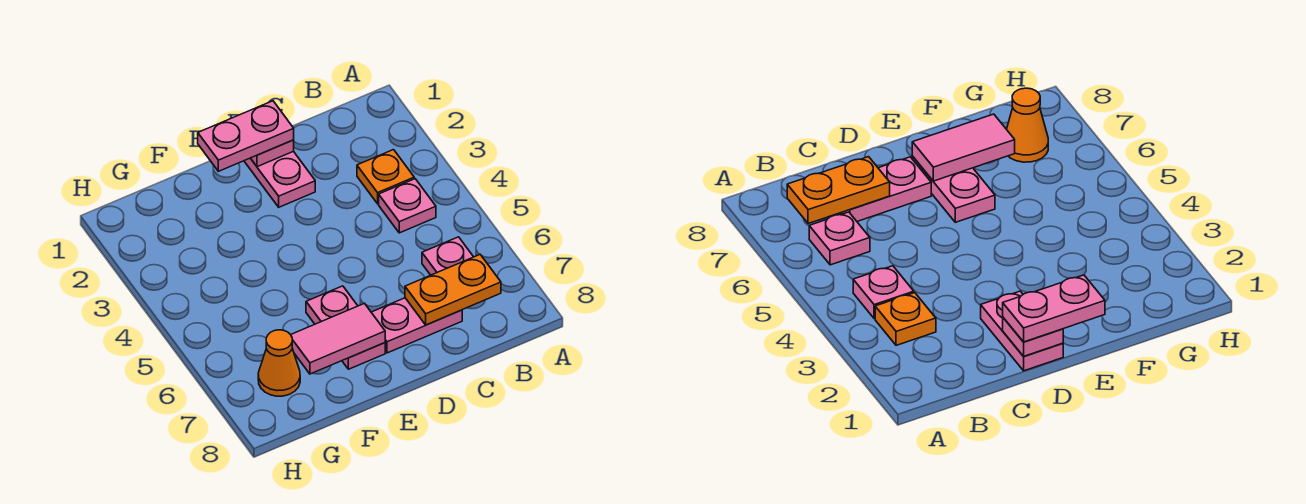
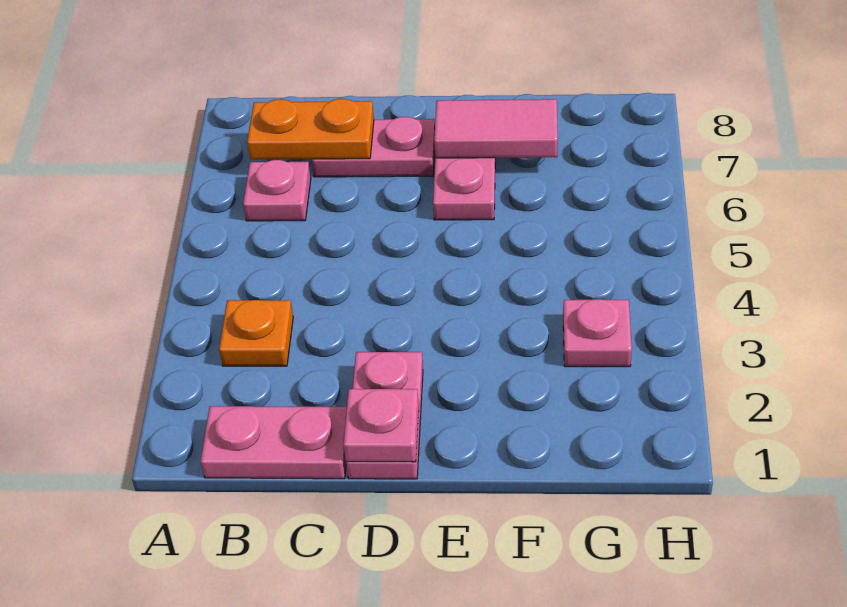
pink plate B4 level 1 -> pink plate G3 level 1
pink plate D1:E1 level 3 -> pink plate B1:C1 level 1
orange cone G7 level 1 -> none

